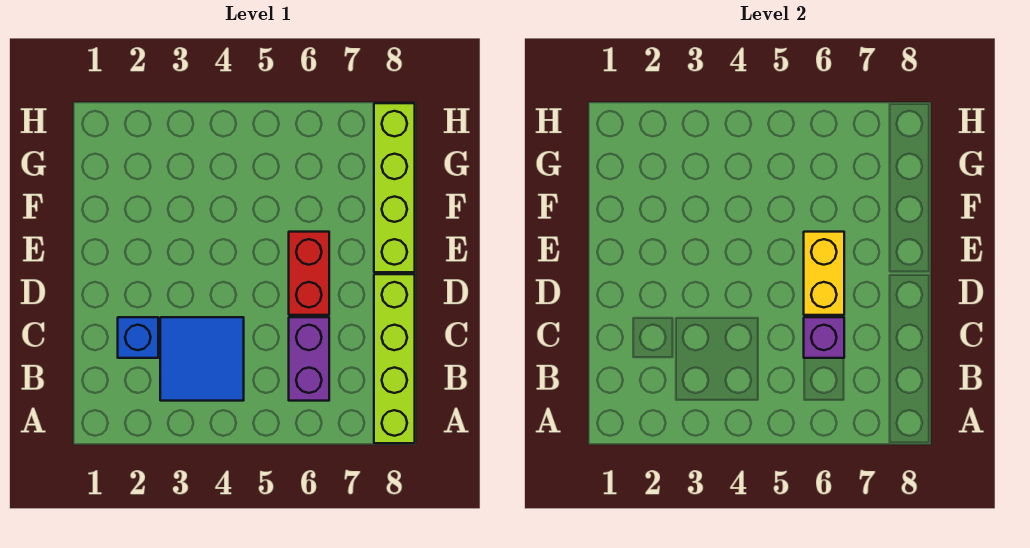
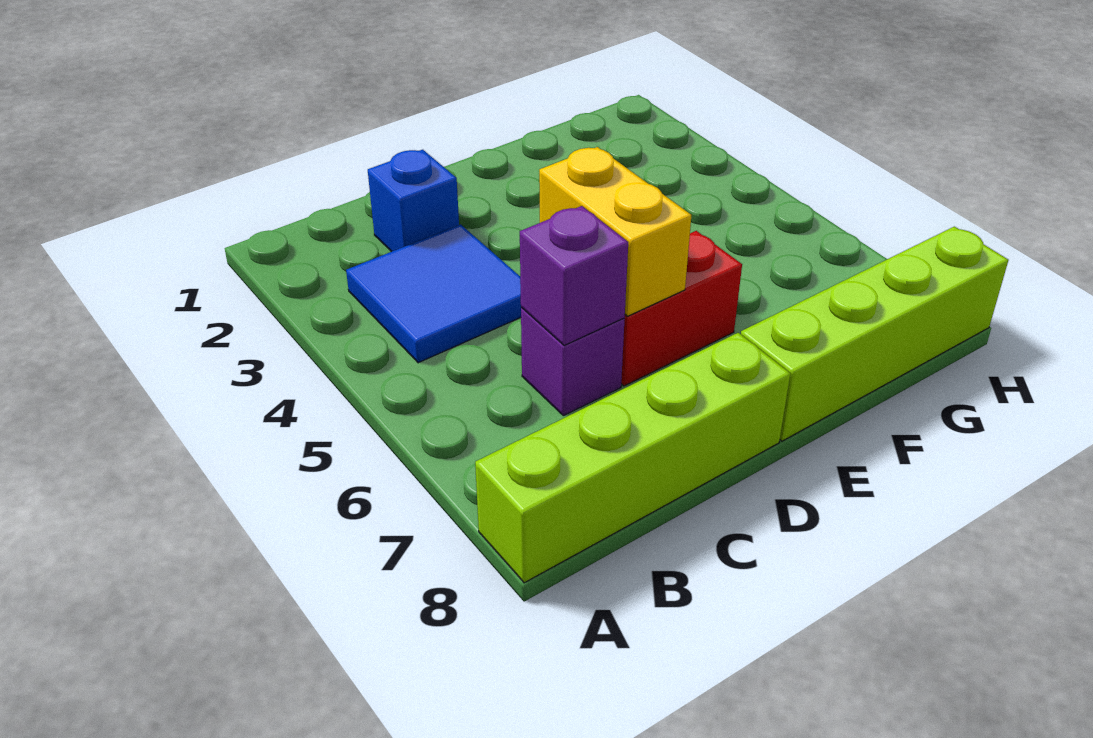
purple brick B6:C6 level 1 -> purple brick C6 level 1
yellow brick D6:E6 level 2 -> yellow brick D5:D6 level 2

